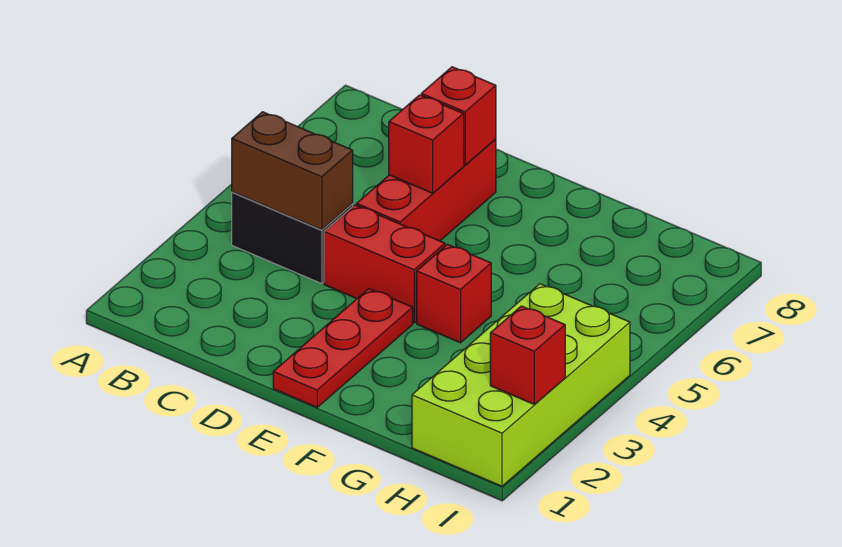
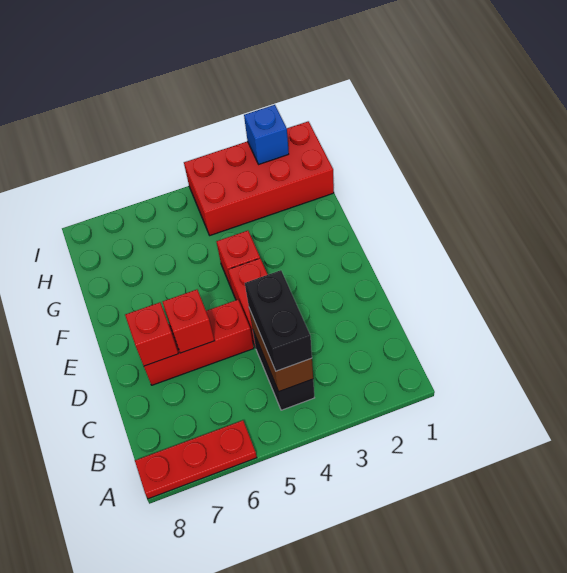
none -> black brick B4:C4 level 3
red plate E1:E3 level 1 -> red plate A6:A8 level 1
lime brick H1:I4 level 1 -> red brick H1:I4 level 1
red brick I2 level 2 -> blue brick I2 level 2

